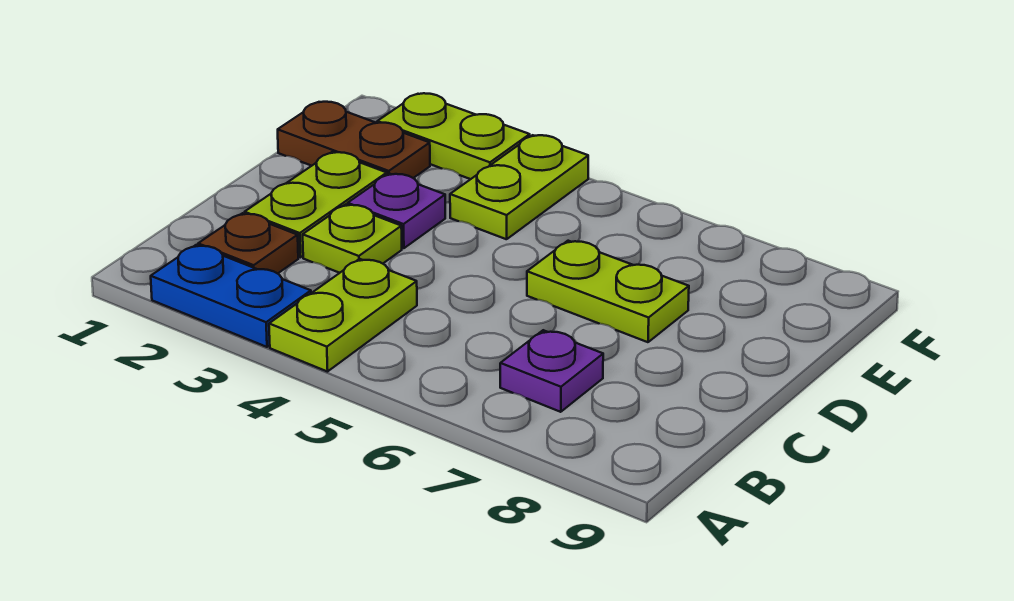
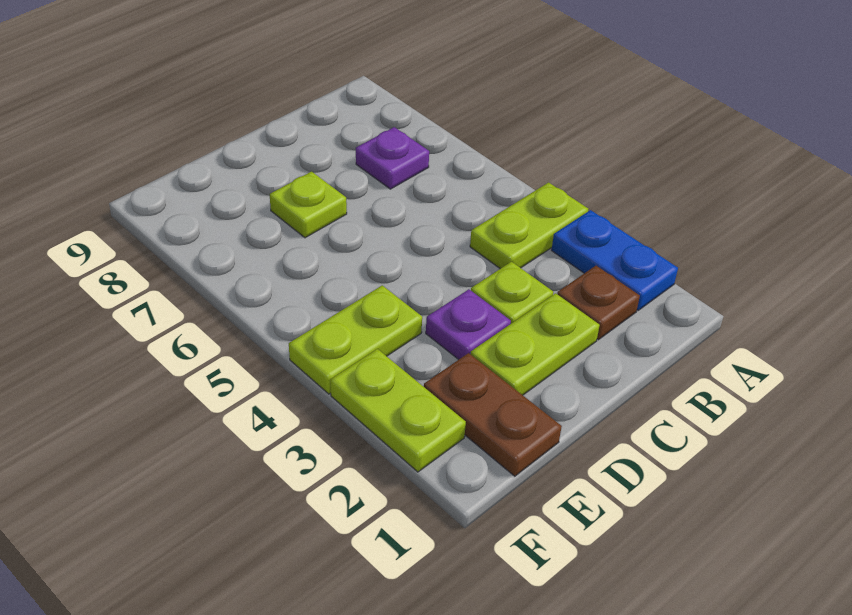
lime plate D6:D7 level 1 -> lime plate D7 level 1

